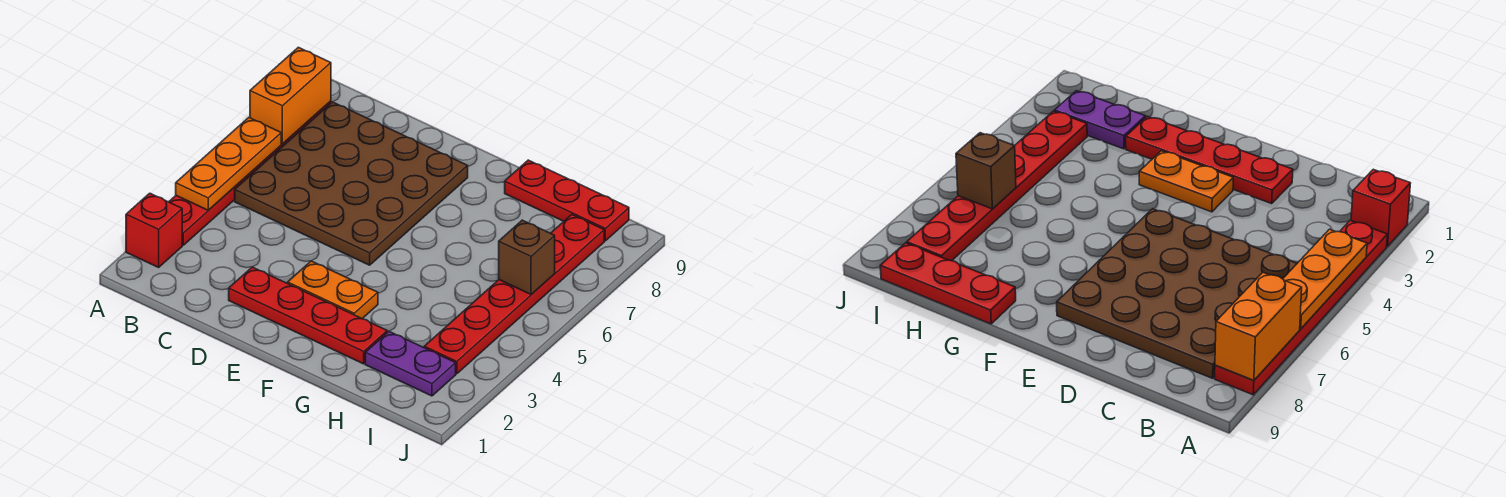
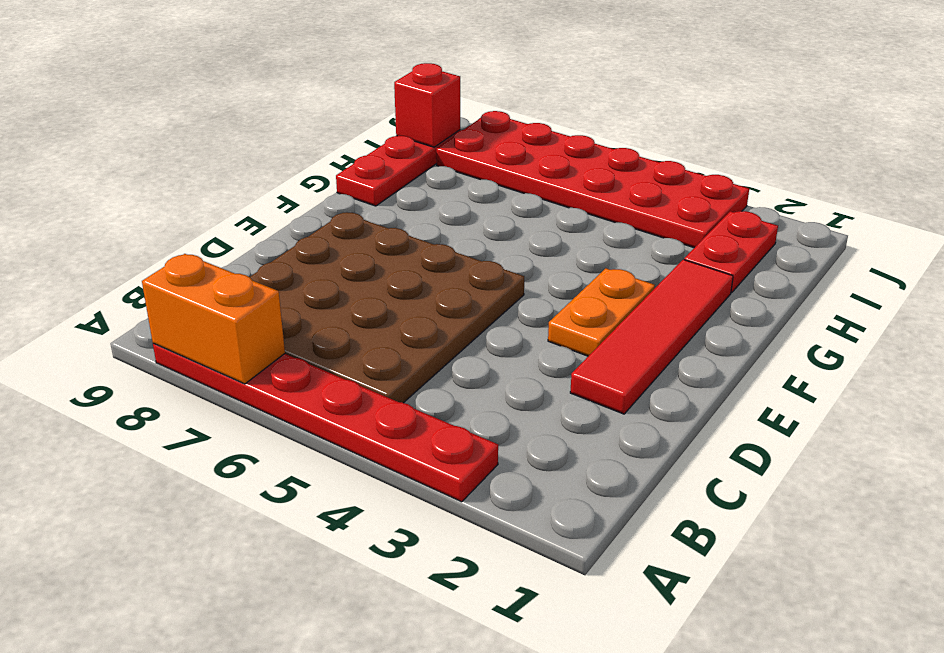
red brick A2 level 1 -> red brick I9 level 2
orange plate A4:A6 level 2 -> none
red plate D2:G2 level 1 -> red tile D2:G2 level 1
purple plate H2:I2 level 1 -> red plate H2:I2 level 1
red plate I3:I8 level 1 -> red plate I3:J8 level 1
brown brick I6 level 2 -> none

